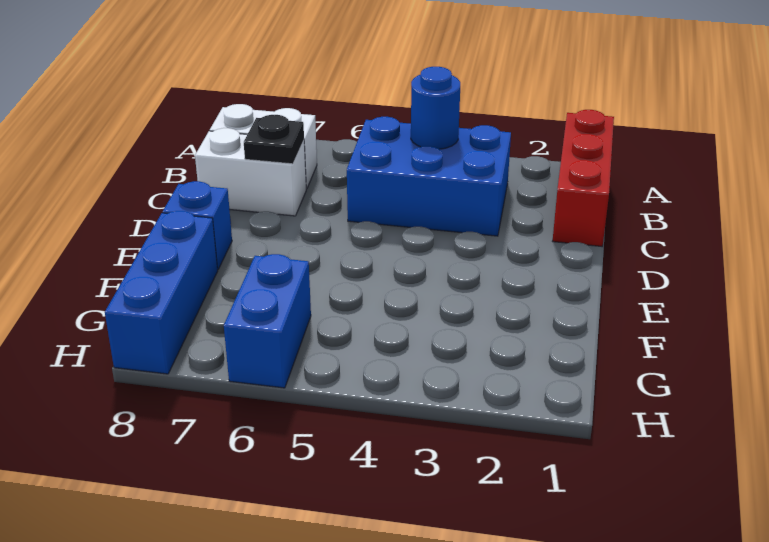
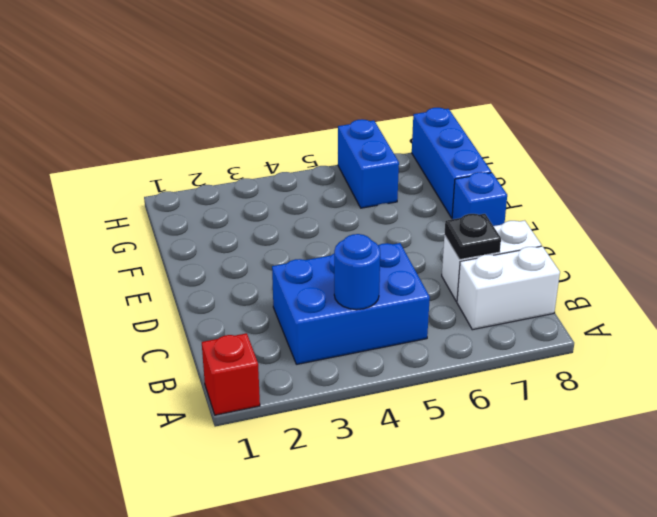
red brick A1:C1 level 1 -> red brick A1 level 1

